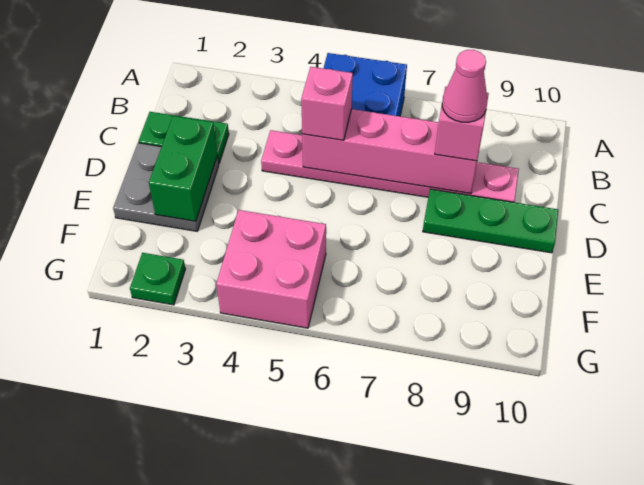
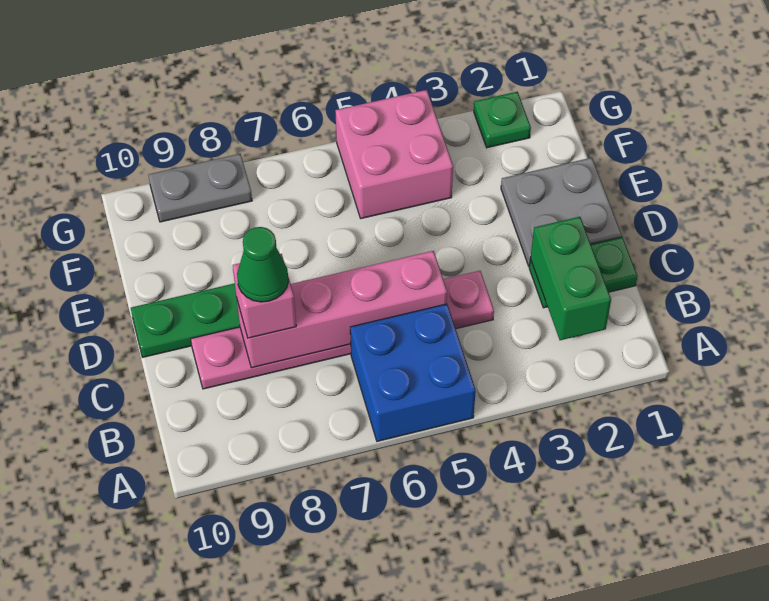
pink brick C5 level 3 -> none
pink cone C8 level 4 -> green cone C8 level 4
green brick D2:E2 level 2 -> green brick B2:C2 level 2
none -> grey plate G8:G9 level 1

